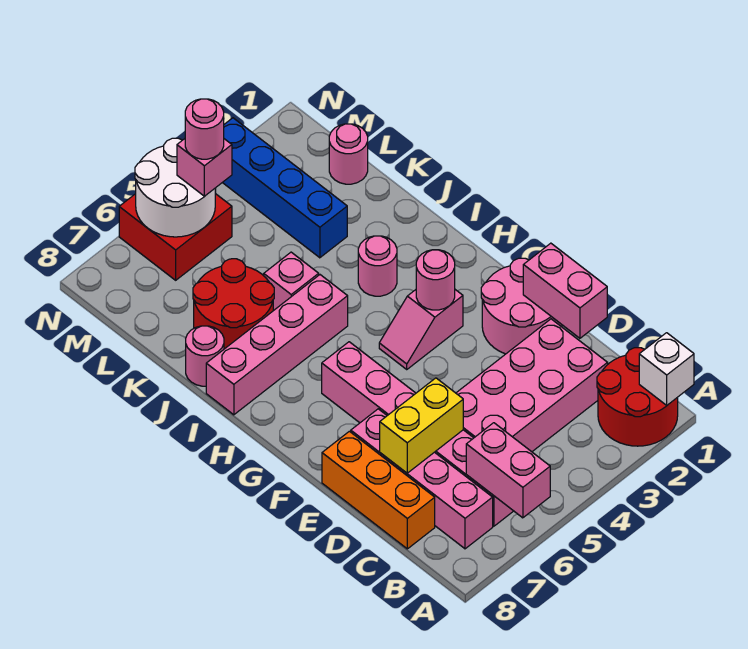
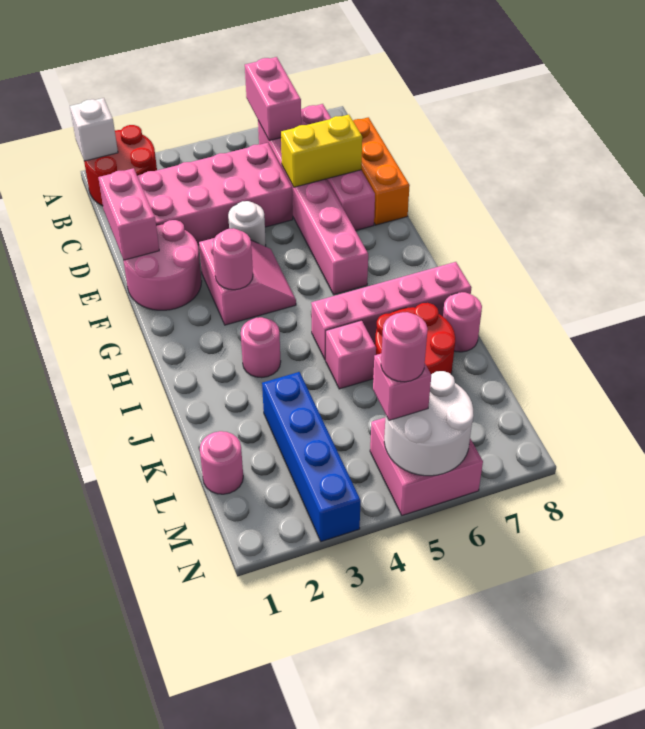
none -> white round brick E4 level 1
pink slope G3:G4 level 1 top 3 -> pink slope F3:G4 level 1 top 3
red brick M5:N6 level 1 -> pink brick M5:N6 level 1

